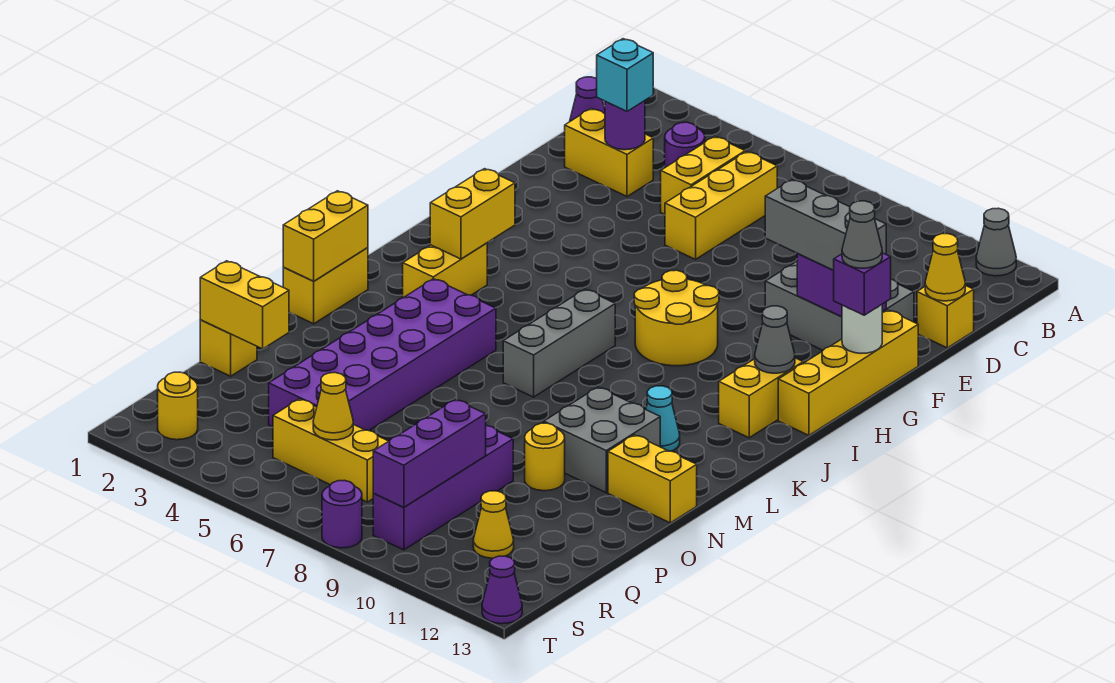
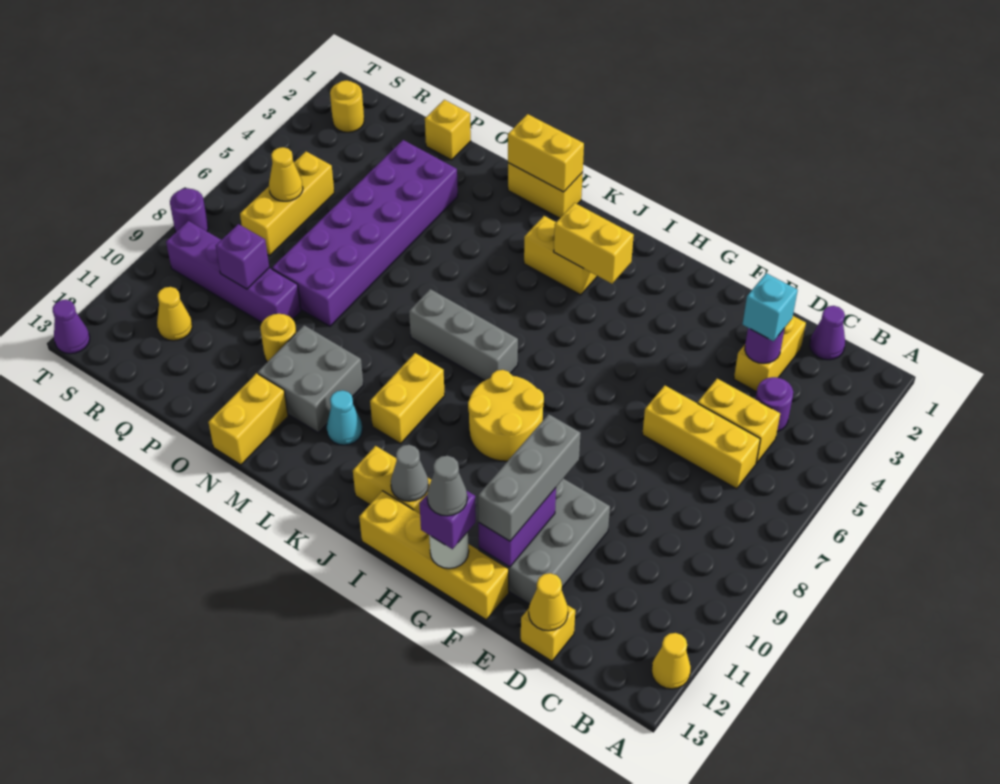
grey cone A12 level 1 -> yellow cone A12 level 1
purple brick L4:Q5 level 1 -> purple brick O3:P8 level 1
yellow brick P1:P2 level 2 -> yellow brick K9:K10 level 1
purple brick Q9:S9 level 2 -> purple brick Q9 level 2

